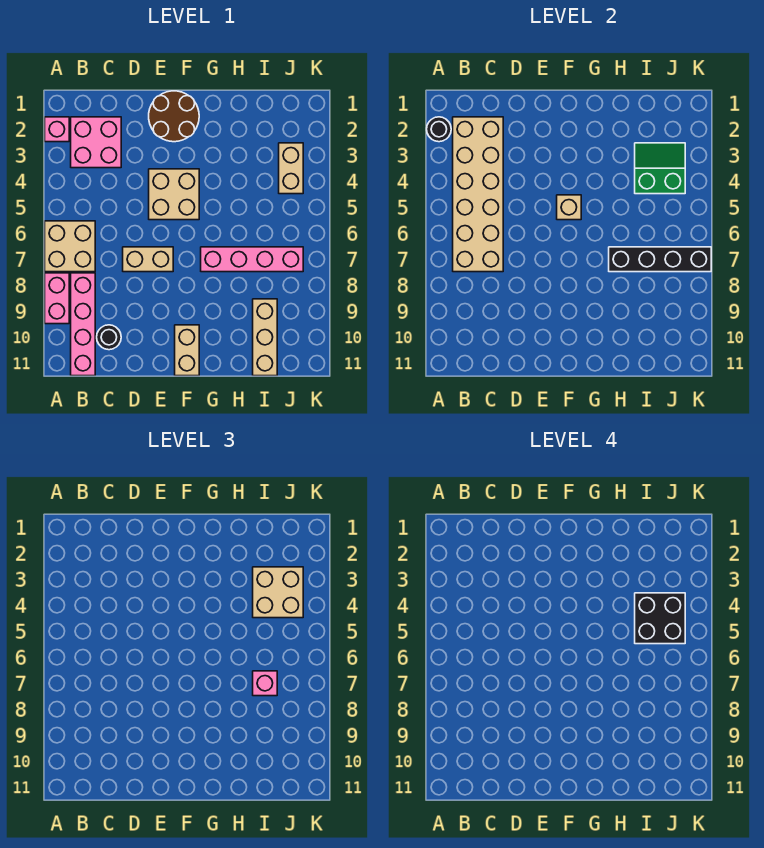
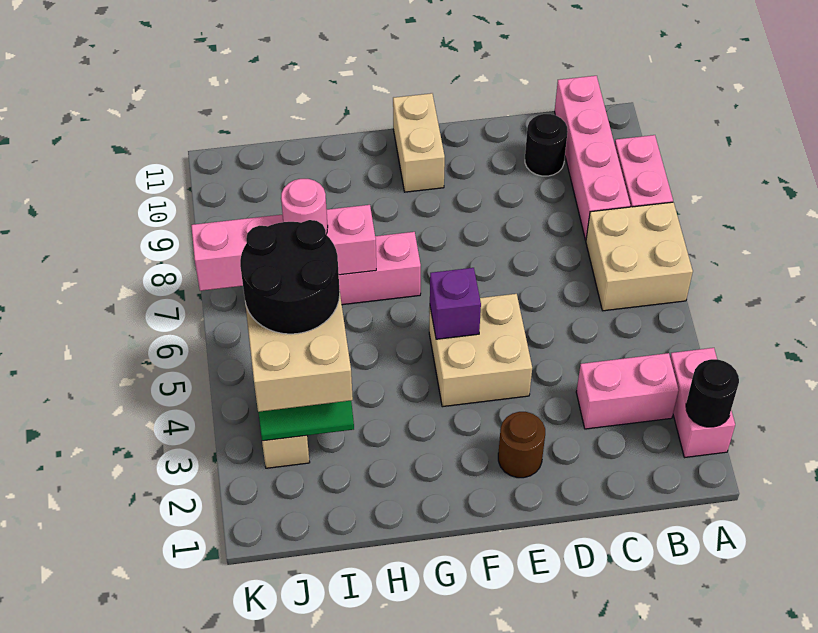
pink brick A2 level 1 -> pink brick A2:A3 level 1
pink brick B2:C3 level 1 -> pink brick B3:C3 level 1
tan brick B2:C7 level 2 -> none
tan brick D7:E7 level 1 -> none
brown round brick E1:F2 level 1 -> brown round brick E2 level 1
tan brick F5 level 2 -> purple brick F5 level 2
black brick H7:K7 level 2 -> pink brick H7:K7 level 2
black brick I4:J5 level 4 -> black round brick I4:J5 level 4
pink brick I7 level 3 -> pink round brick I7 level 3
tan brick I9:I11 level 1 -> none

